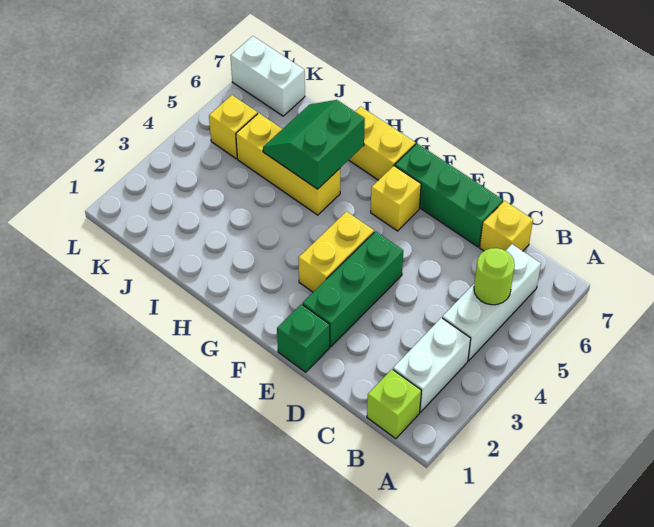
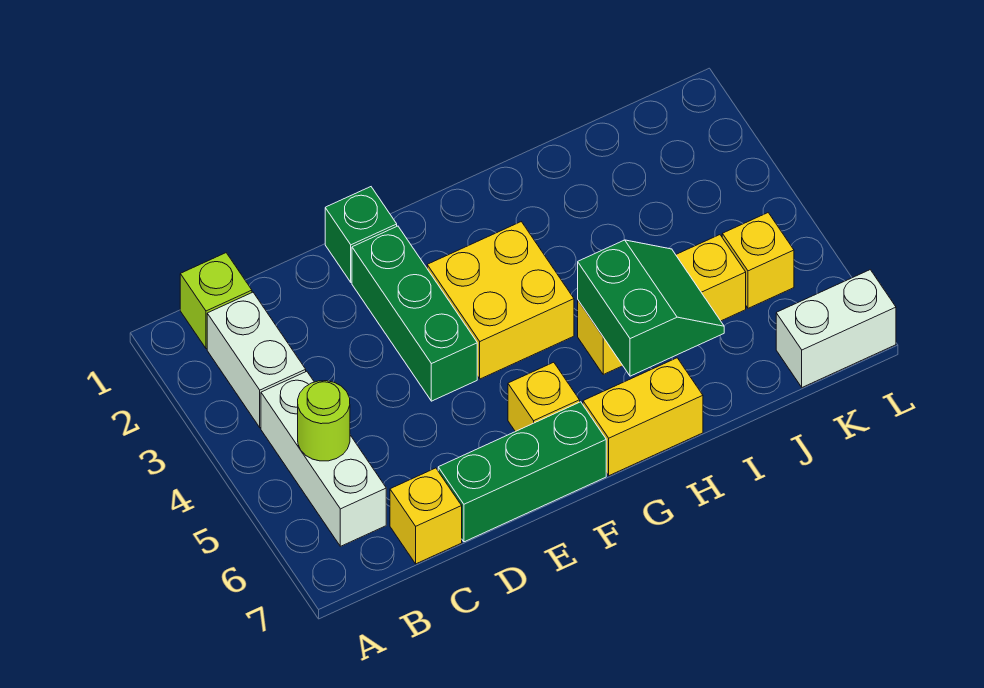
yellow brick F3:F4 level 1 -> yellow brick F3:G4 level 1

